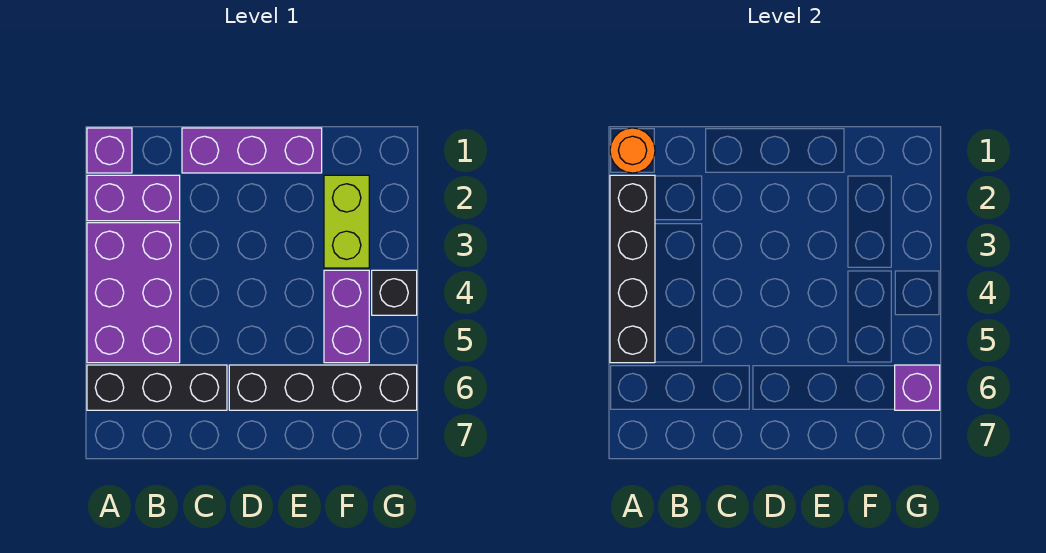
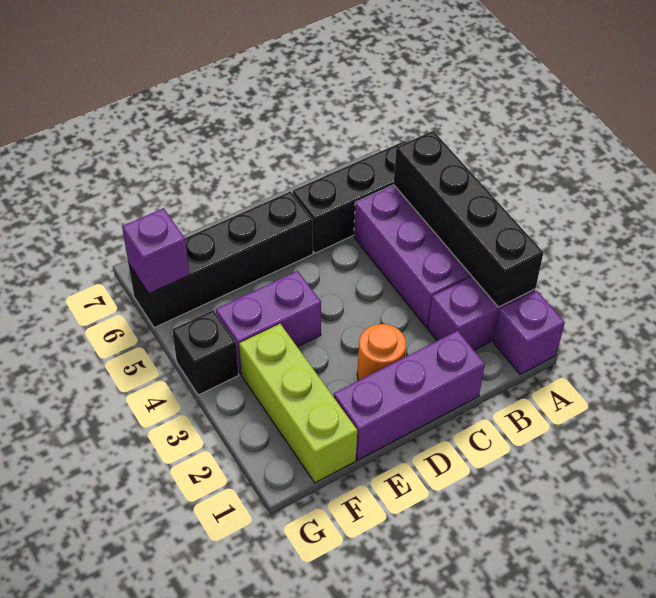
orange round brick A1 level 2 -> orange round brick D2 level 1
lime brick F2:F3 level 1 -> lime brick F1:F3 level 1
purple brick F4:F5 level 1 -> purple brick E4:F4 level 1

